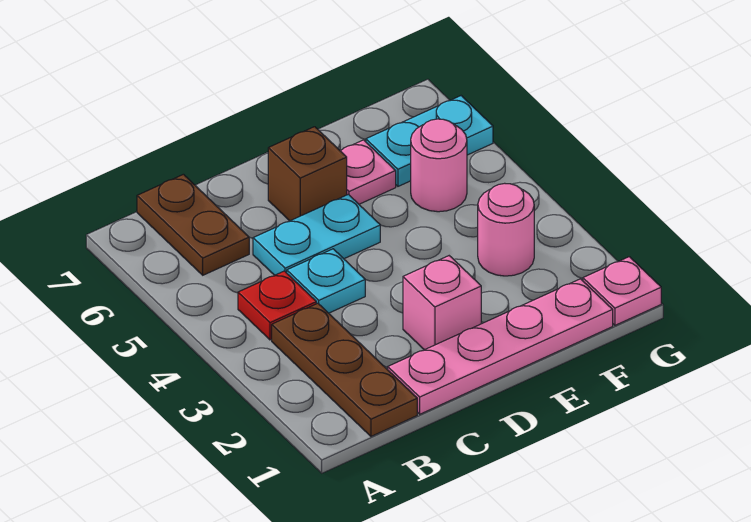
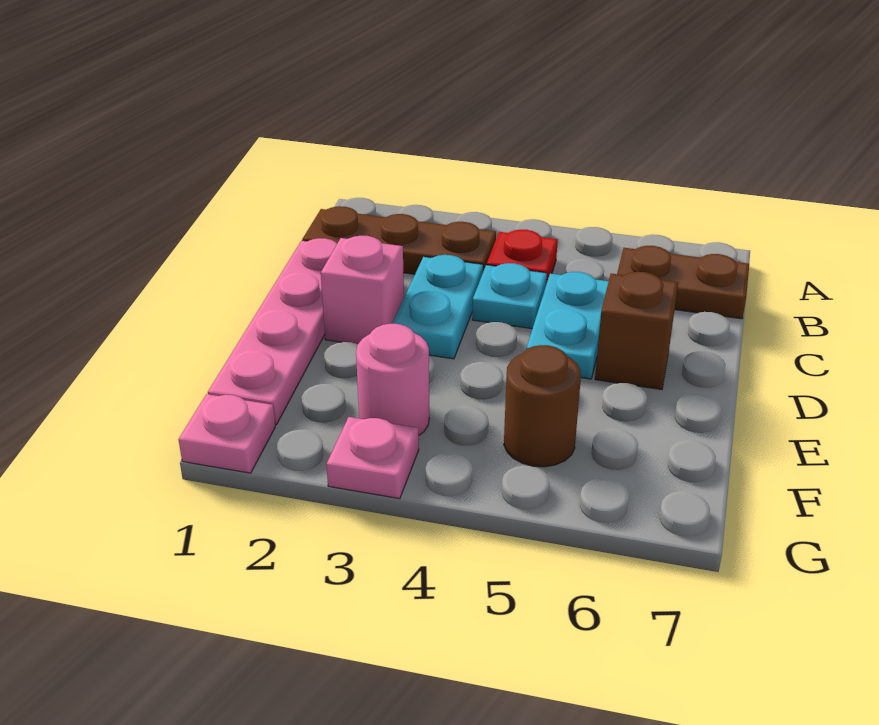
pink plate E6 level 1 -> pink plate G3 level 1
pink round brick F5 level 1 -> brown round brick F5 level 1
cyan plate F6:G6 level 1 -> cyan plate C3:D3 level 1

